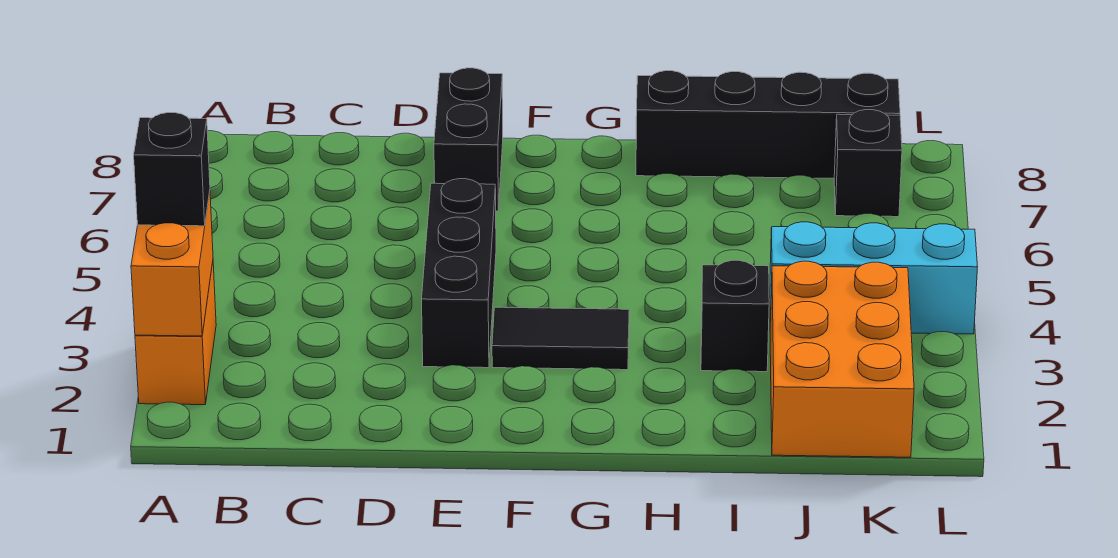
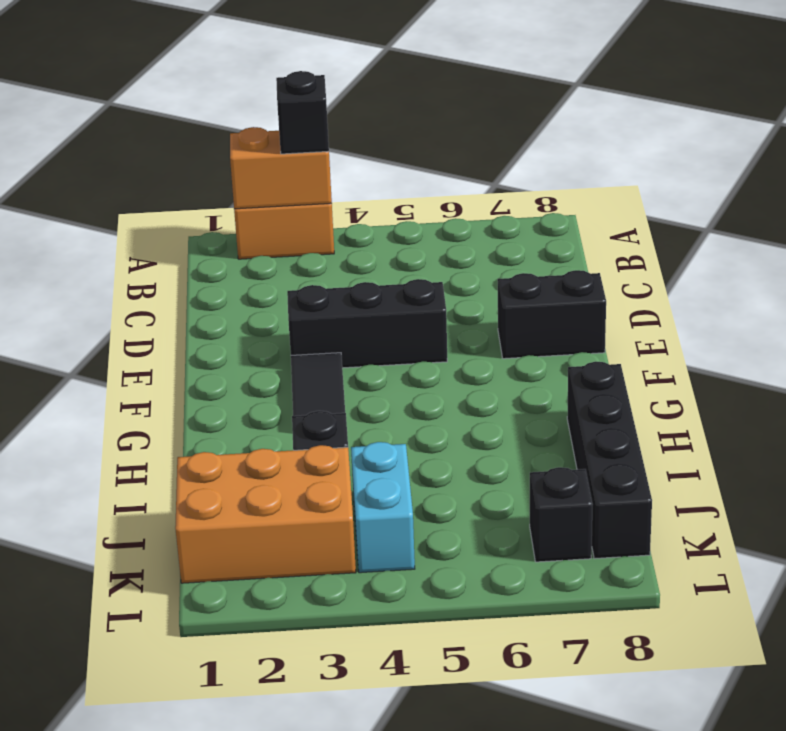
cyan brick J4:L4 level 1 -> cyan brick J4:K4 level 1

